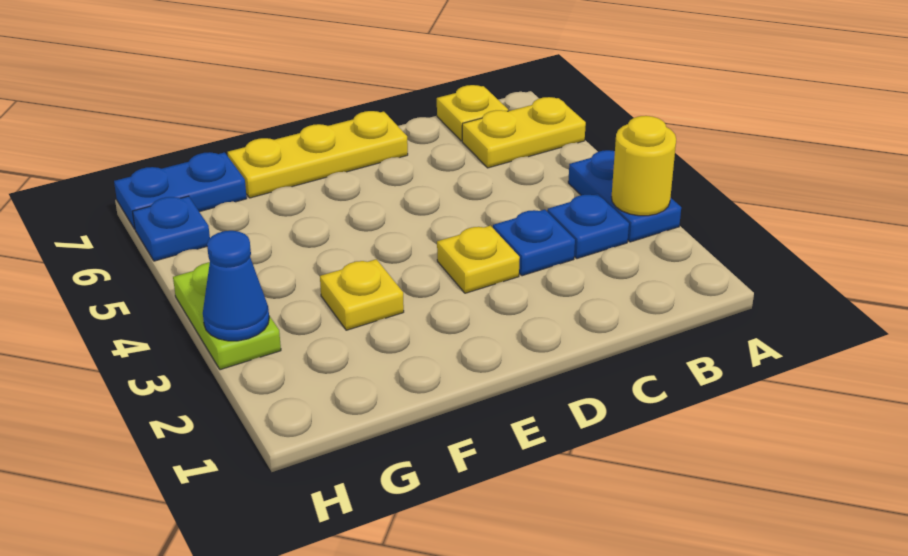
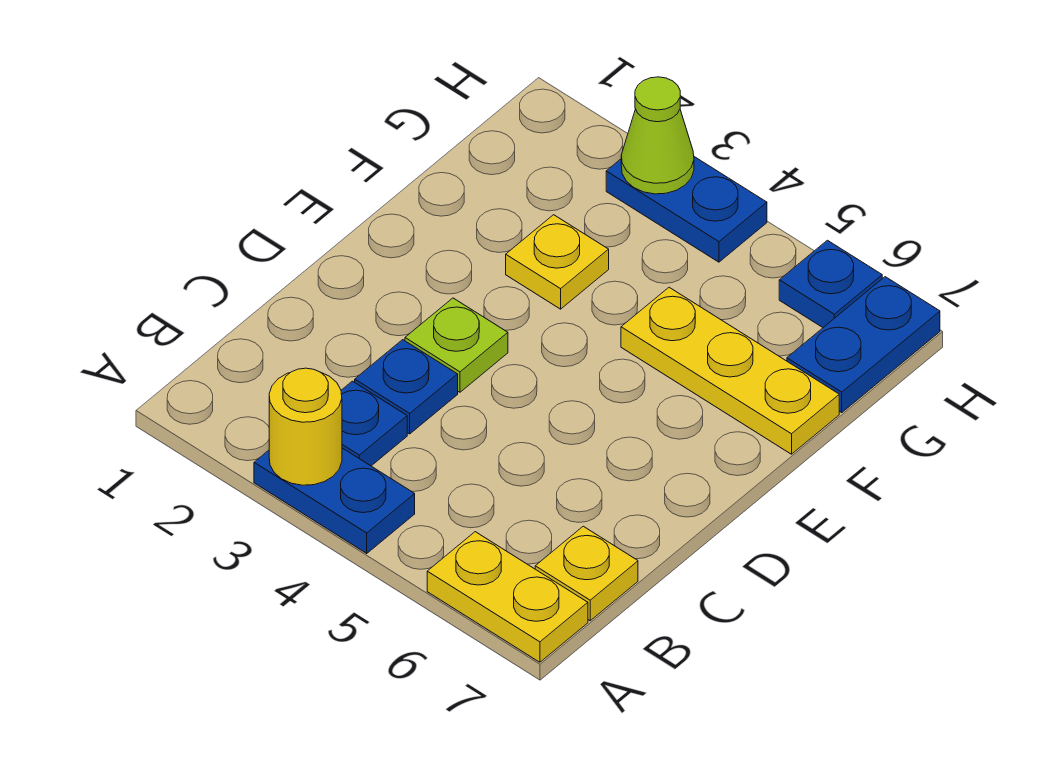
yellow plate A6:B6 level 1 -> yellow plate A6:A7 level 1
yellow plate D3 level 1 -> lime plate D3 level 1
yellow plate D7:F7 level 1 -> yellow plate F5:F7 level 1
lime plate H3:H4 level 1 -> blue plate H3:H4 level 1
blue cone H3 level 2 -> lime cone H3 level 2

